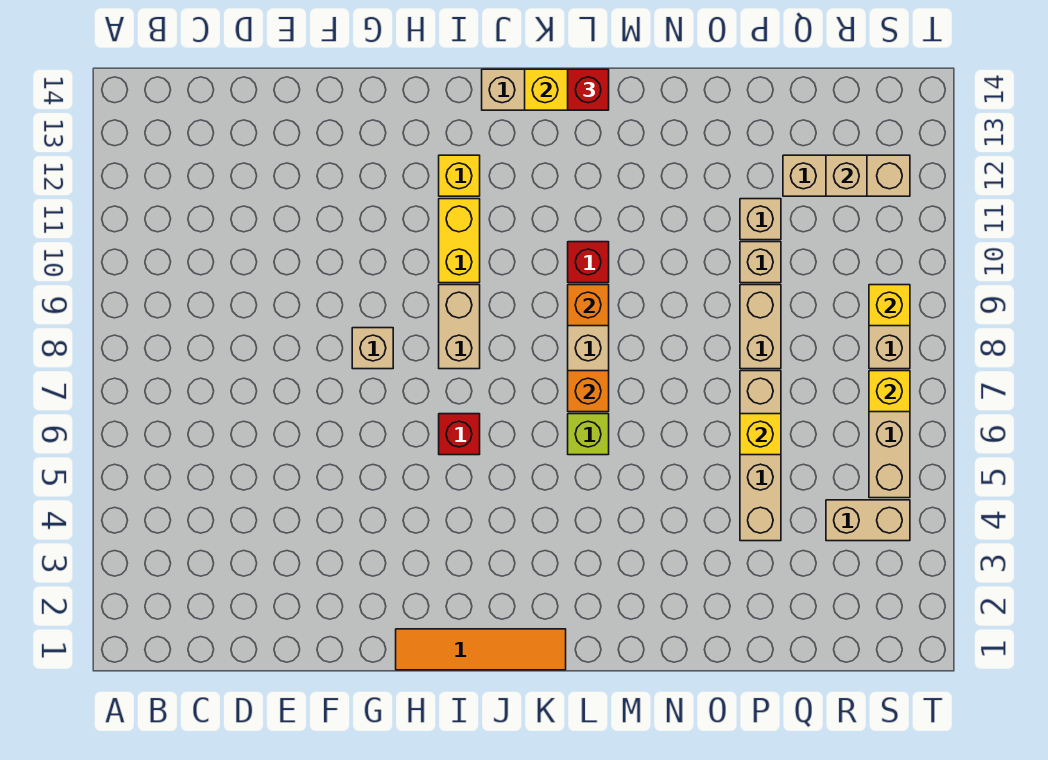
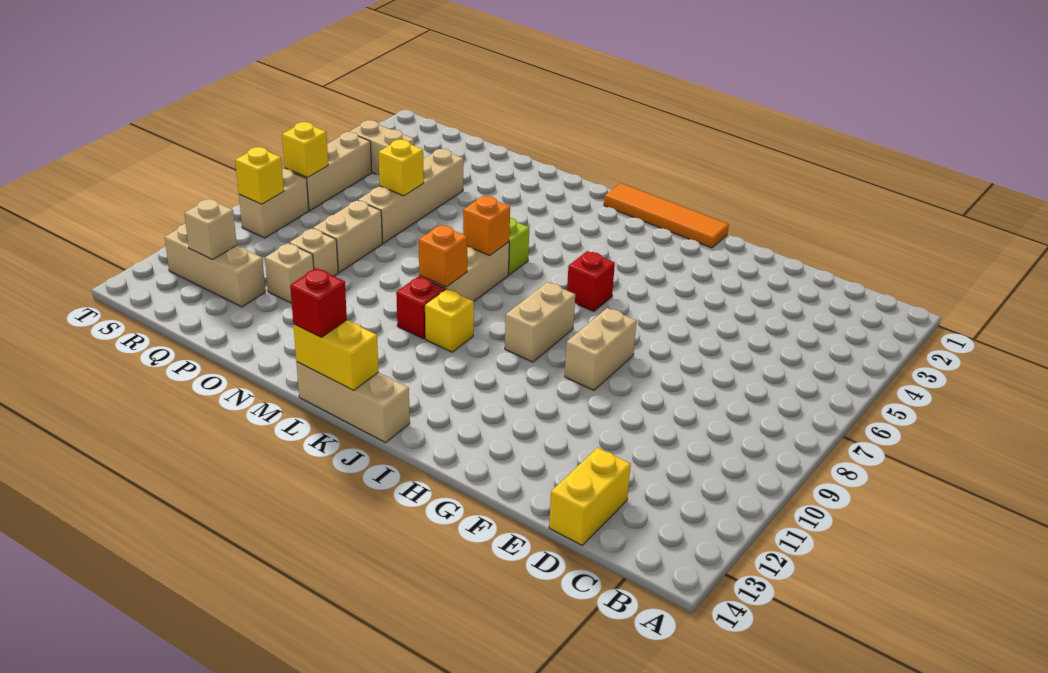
tan brick G8 level 1 -> tan brick G8:G9 level 1
yellow brick I10:I11 level 1 -> yellow brick D13:D14 level 1
yellow brick I12 level 1 -> yellow brick K10 level 1

